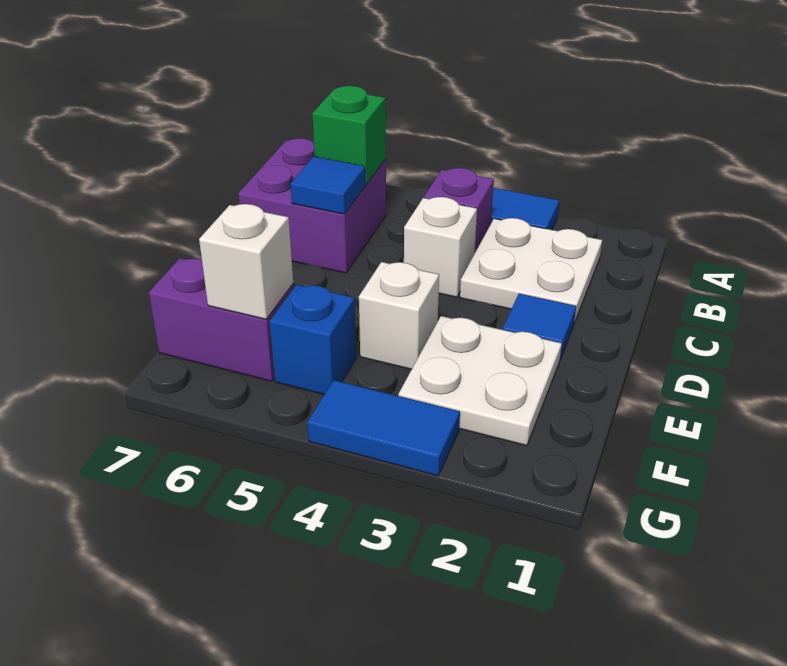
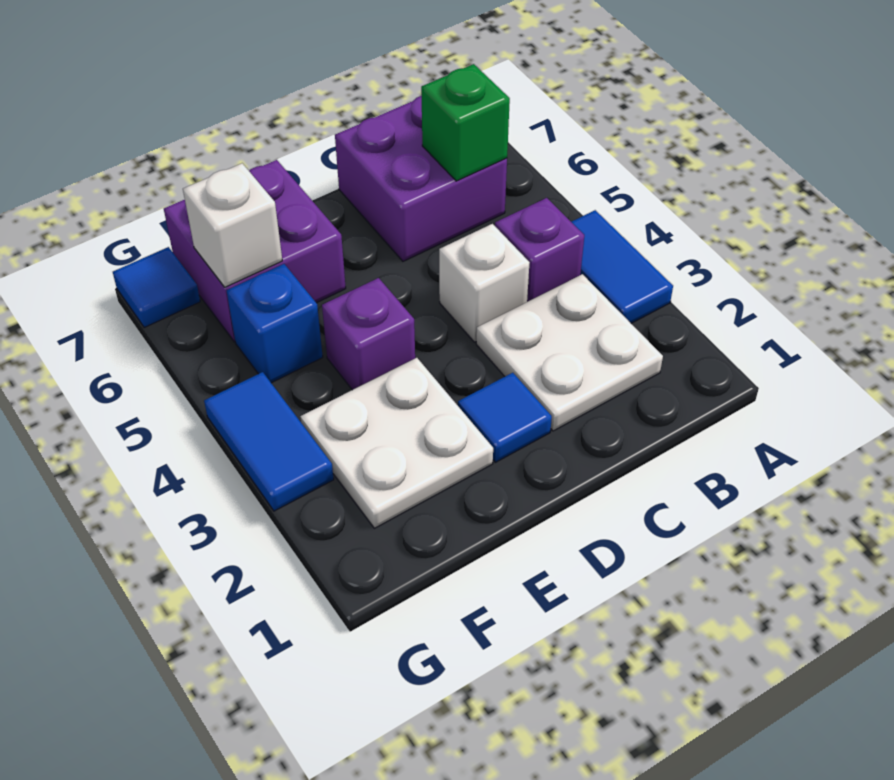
blue tile C6 level 2 -> blue tile G7 level 1
white brick E4 level 1 -> purple brick E4 level 1
purple brick F6:F7 level 1 -> purple brick E6:F7 level 1

